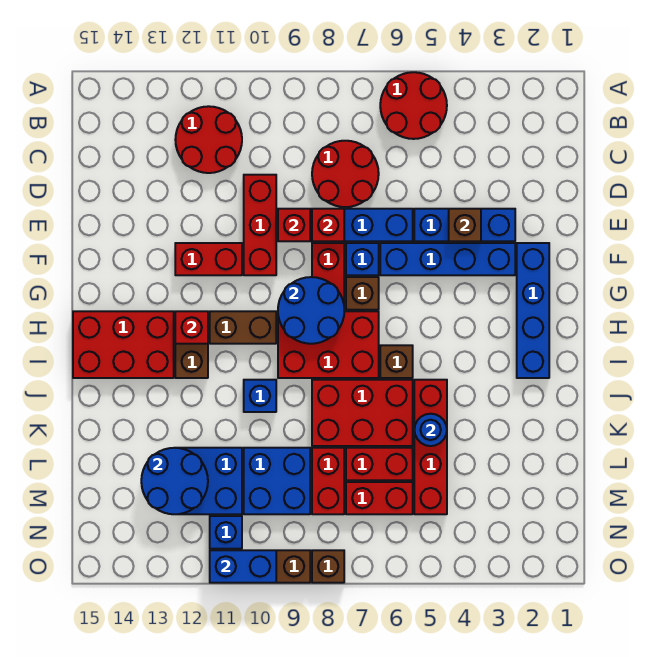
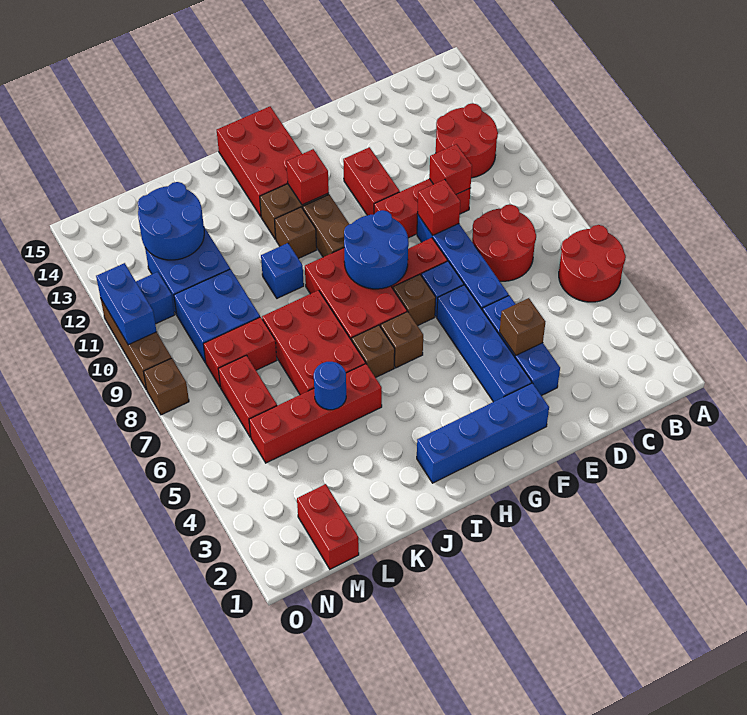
red brick E8 level 2 -> red brick D10 level 2
none -> brown brick H6 level 1
none -> brown brick I11 level 1
red brick L6:L7 level 1 -> red brick M1:M2 level 1

